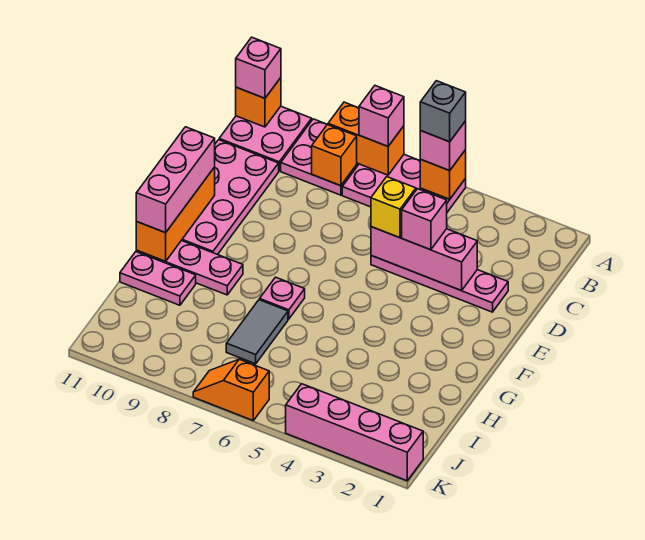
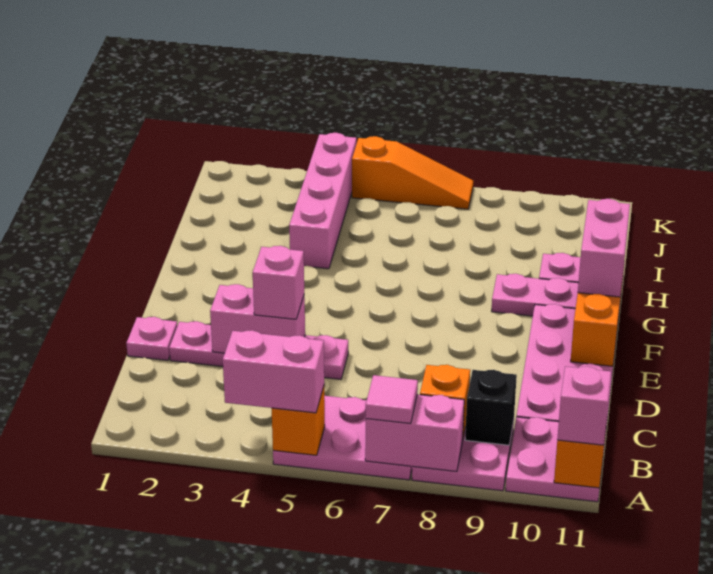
pink brick A5 level 3 -> pink brick A4:A5 level 3
grey brick A5 level 4 -> none
orange brick A7:A8 level 2 -> pink brick A7:A8 level 2
pink brick A7 level 3 -> pink tile A7 level 3
none -> black brick B9 level 2
pink brick D3:D5 level 2 -> pink brick D3:D4 level 2
yellow brick D5 level 3 -> none
pink brick E11:G11 level 3 -> pink brick F11:G11 level 3
pink plate G7 level 1 -> pink plate D1 level 1
grey tile H7:I7 level 1 -> none
pink brick K1:K4 level 1 -> pink brick H4:K4 level 1
orange slope K6:K7 level 1 top 6 -> orange slope K5:K7 level 1 top 5

